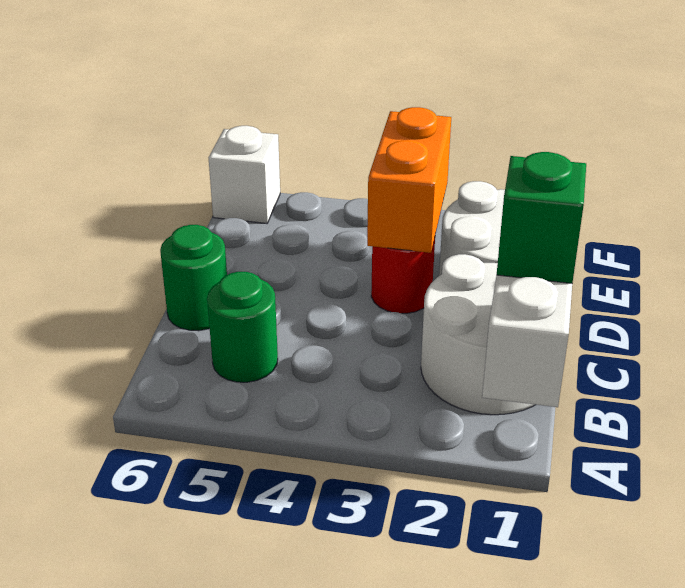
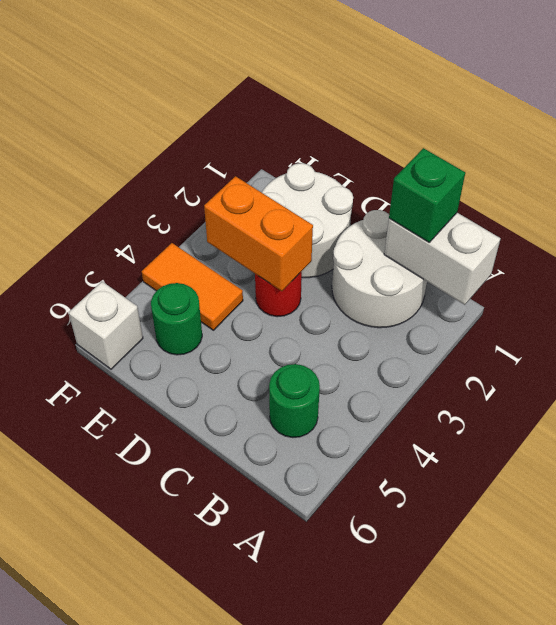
green round brick C6 level 1 -> green round brick E5 level 1
none -> orange tile E4:F4 level 1

